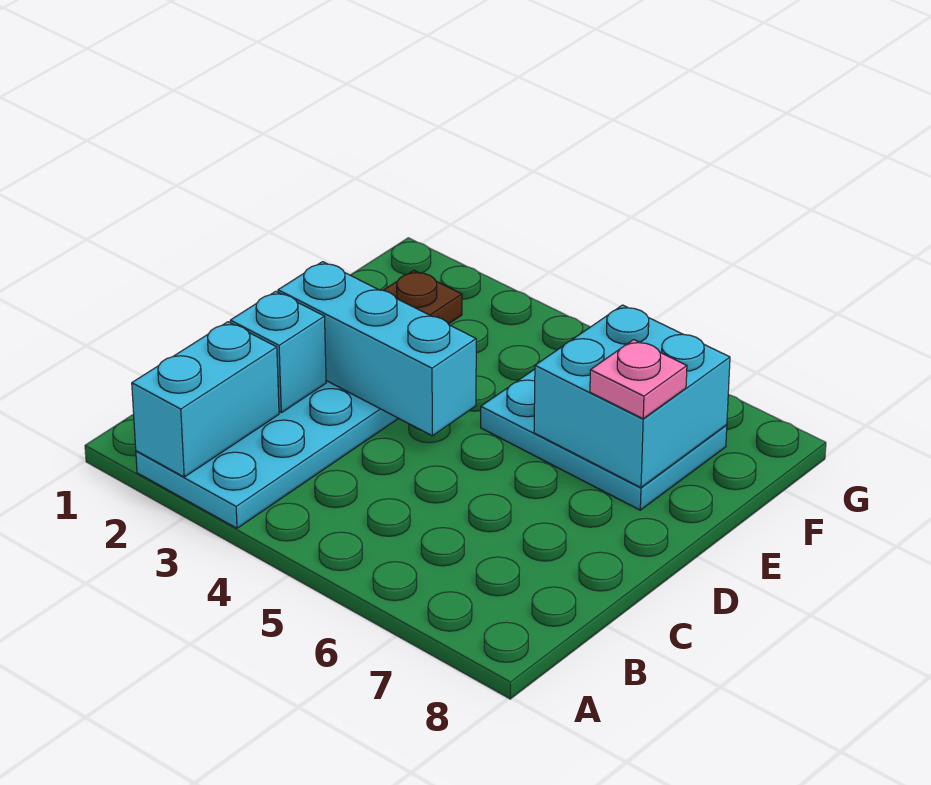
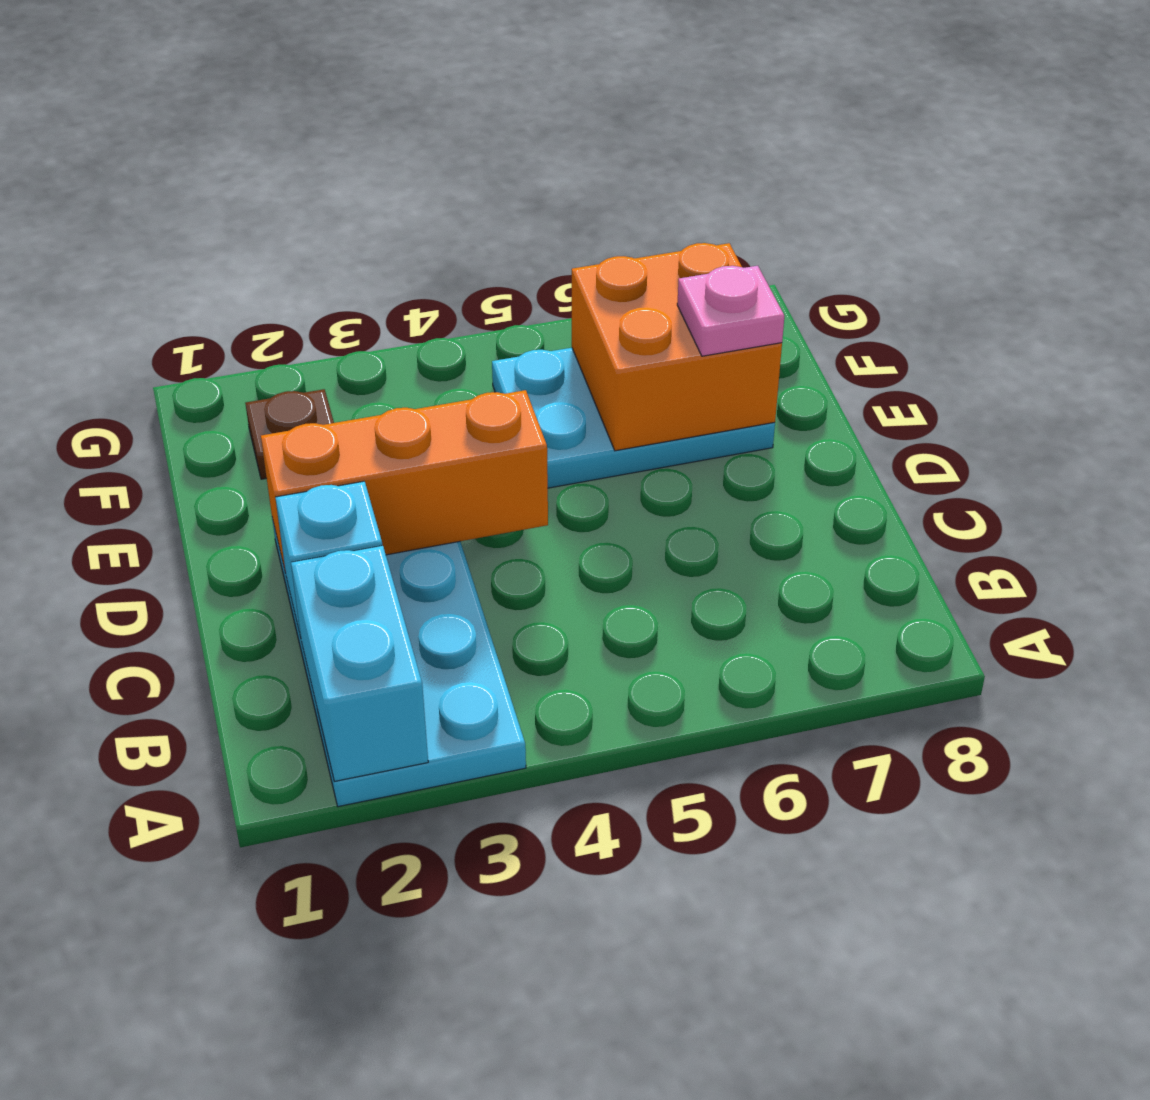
cyan brick D2:D4 level 2 -> orange brick D2:D4 level 2
cyan brick E6:F7 level 2 -> orange brick E6:F7 level 2

